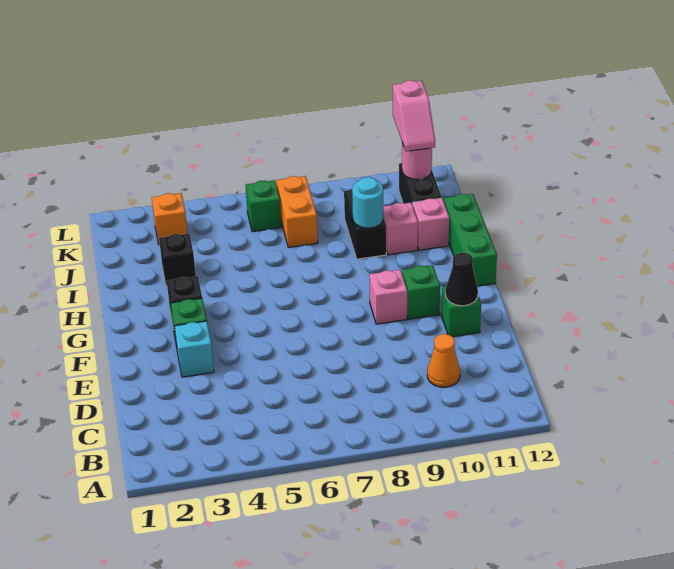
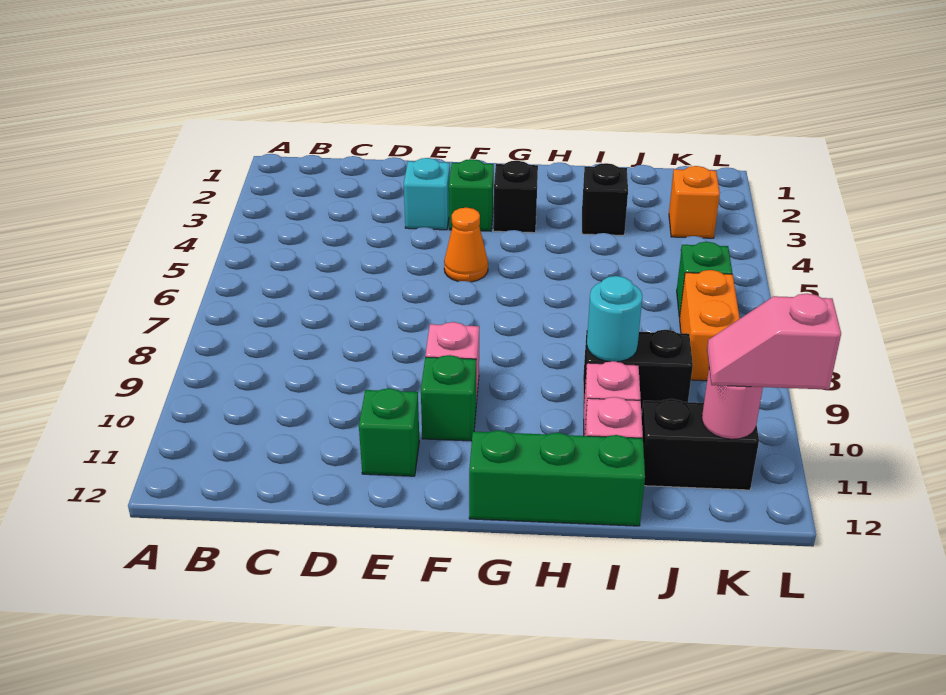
orange cone C10 level 1 -> orange cone F5 level 1
black cone E11 level 2 -> none
orange brick J7:K7 level 1 -> orange brick K7:K8 level 1

